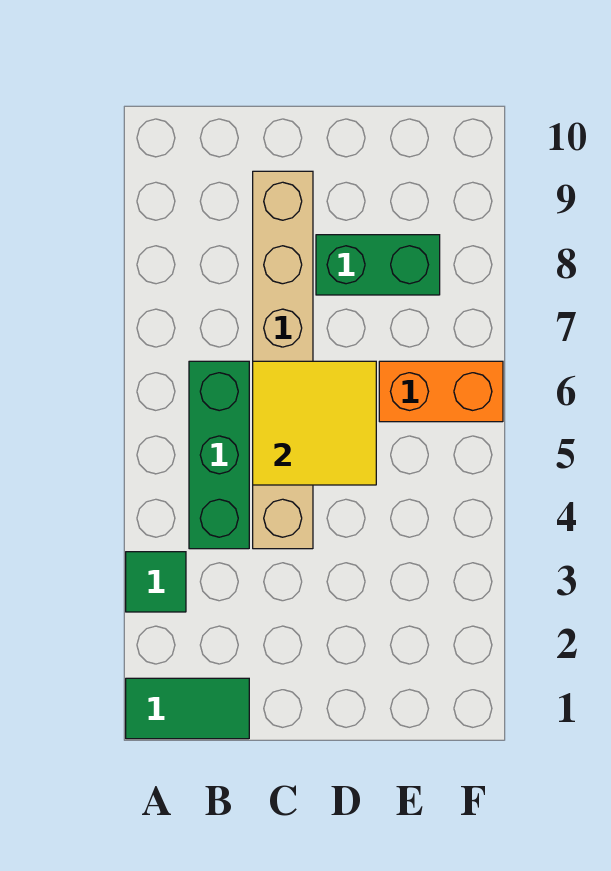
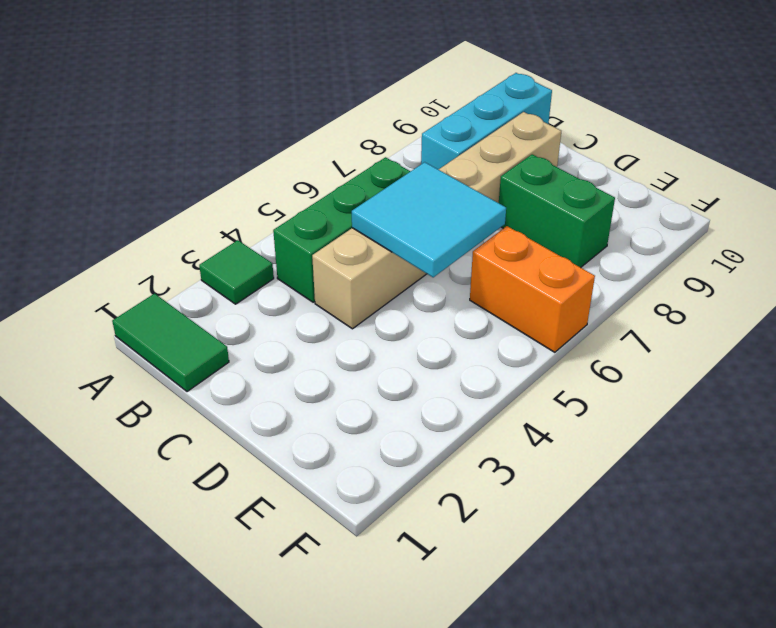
none -> cyan brick B8:B10 level 1
yellow tile C5:D6 level 2 -> cyan tile C5:D6 level 2

